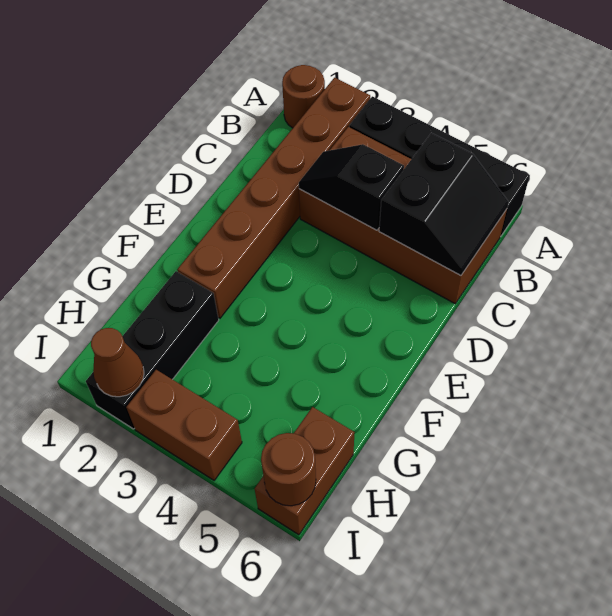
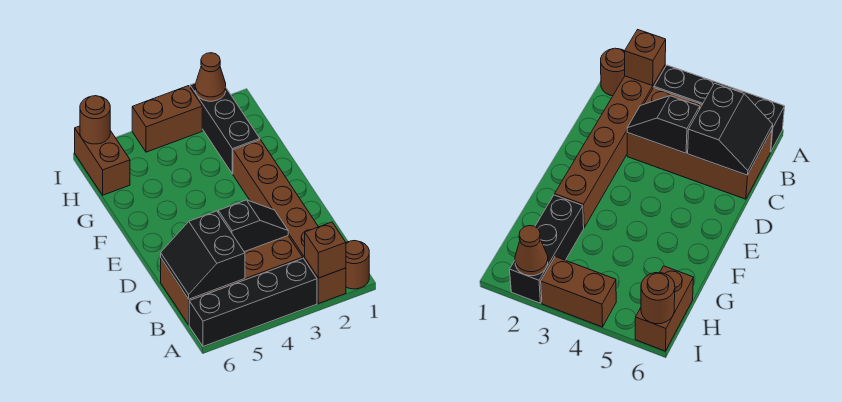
none -> brown brick A2 level 2

